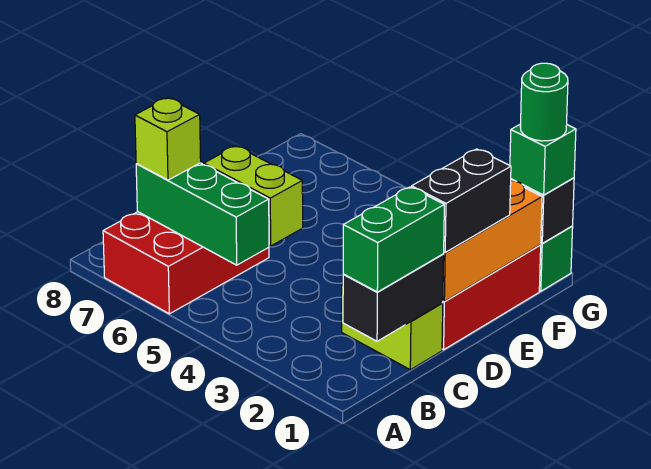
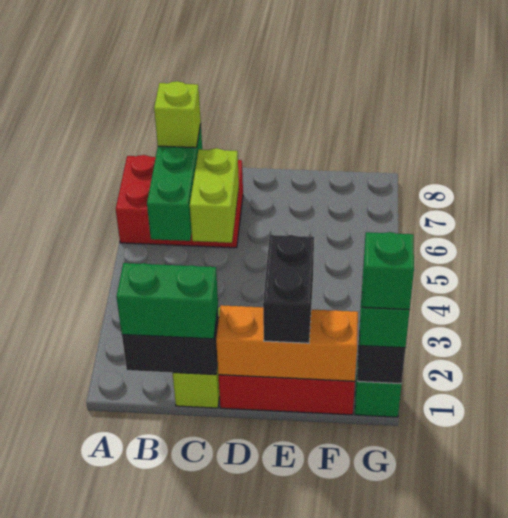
black brick D1:E1 level 3 -> black brick E1:E2 level 3
green round brick G1 level 4 -> green brick G1 level 4

